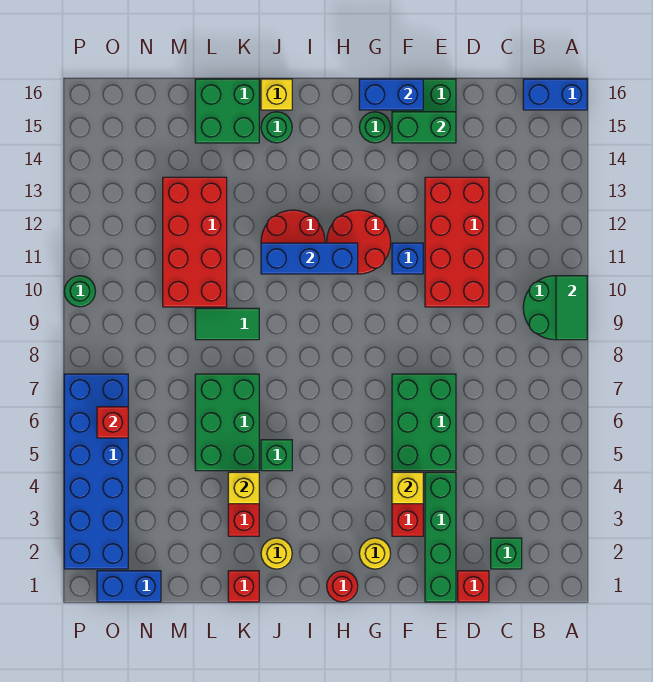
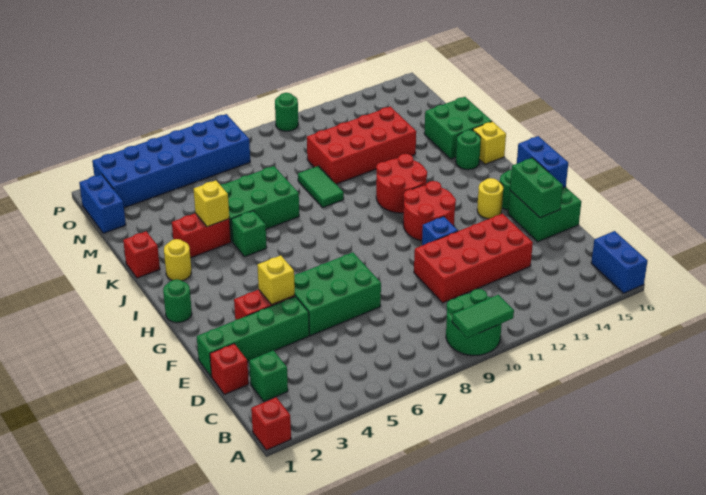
yellow round brick G2 level 1 -> yellow round brick G14 level 1
red round brick H1 level 1 -> green round brick H1 level 1
blue brick H11:J11 level 2 -> none
red brick O6 level 2 -> red brick A1 level 1

